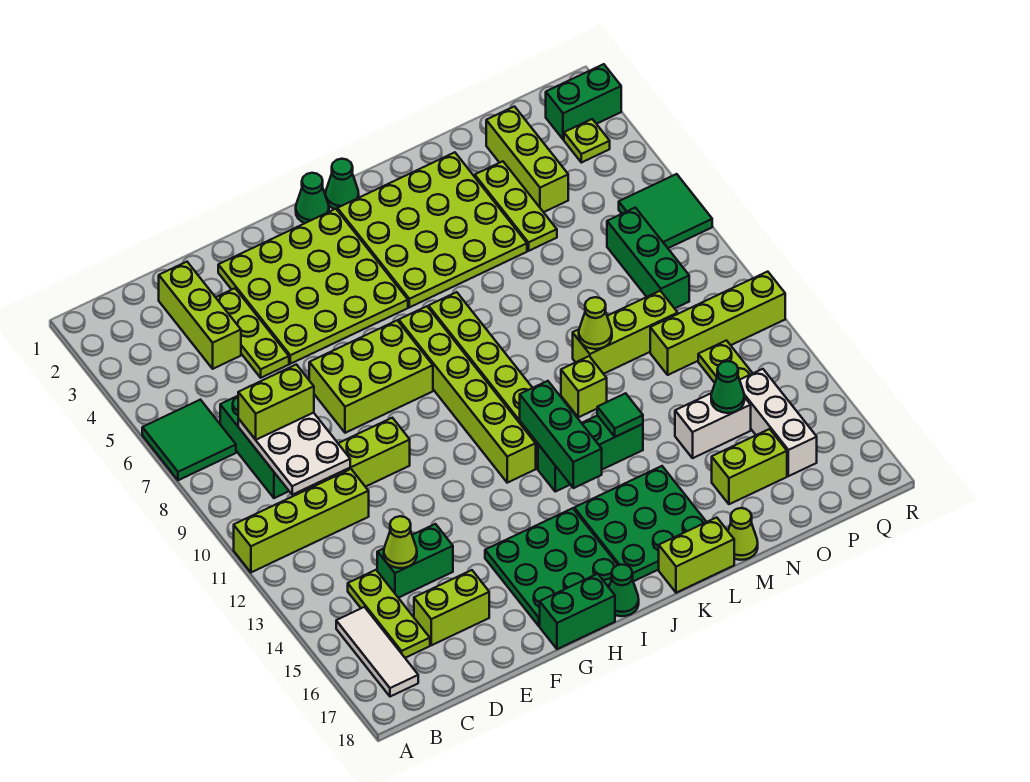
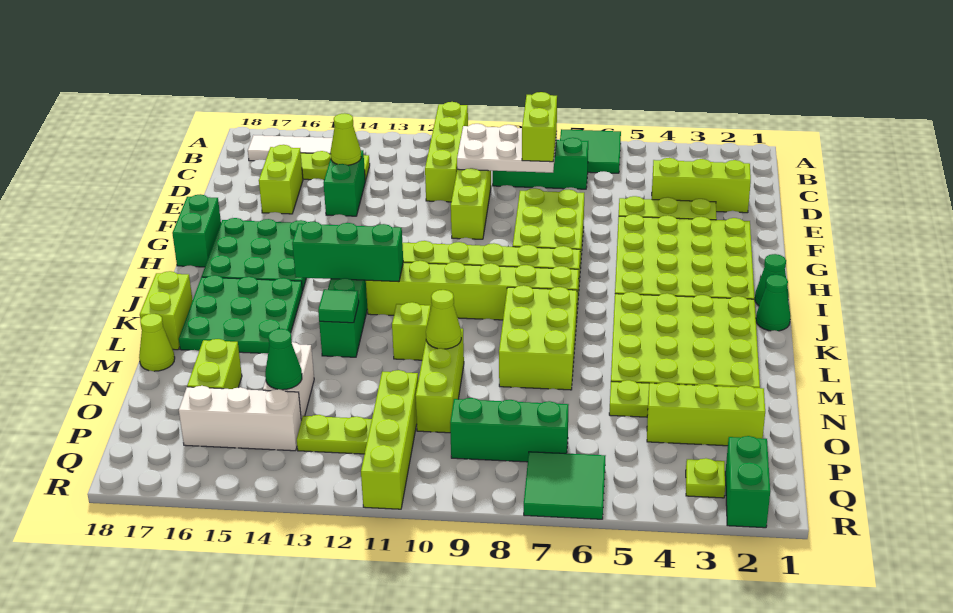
green cone I18 level 1 -> none
none -> lime brick K7:M8 level 1

